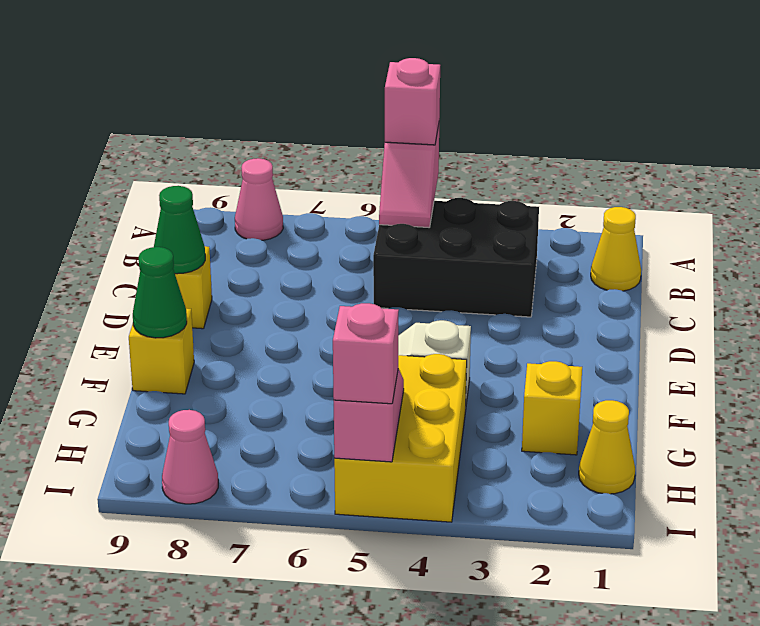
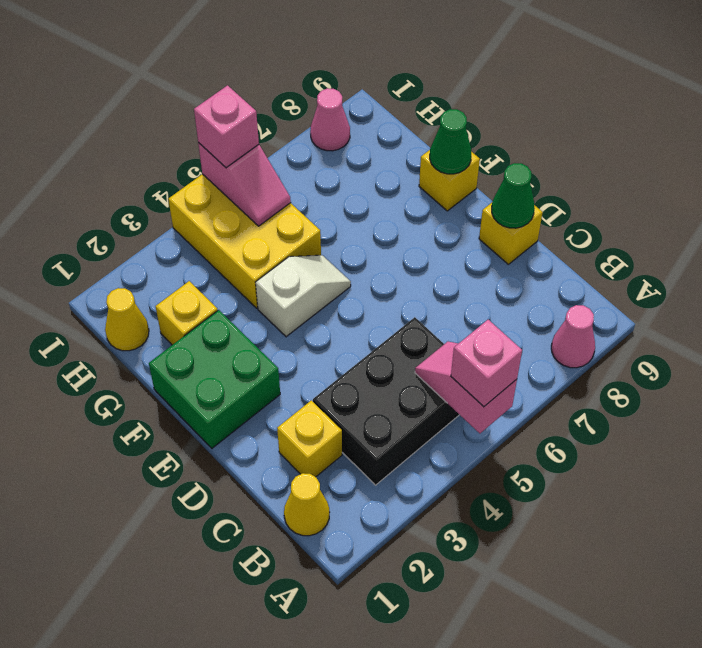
none -> yellow brick C2 level 1
none -> green brick E1:F2 level 1

